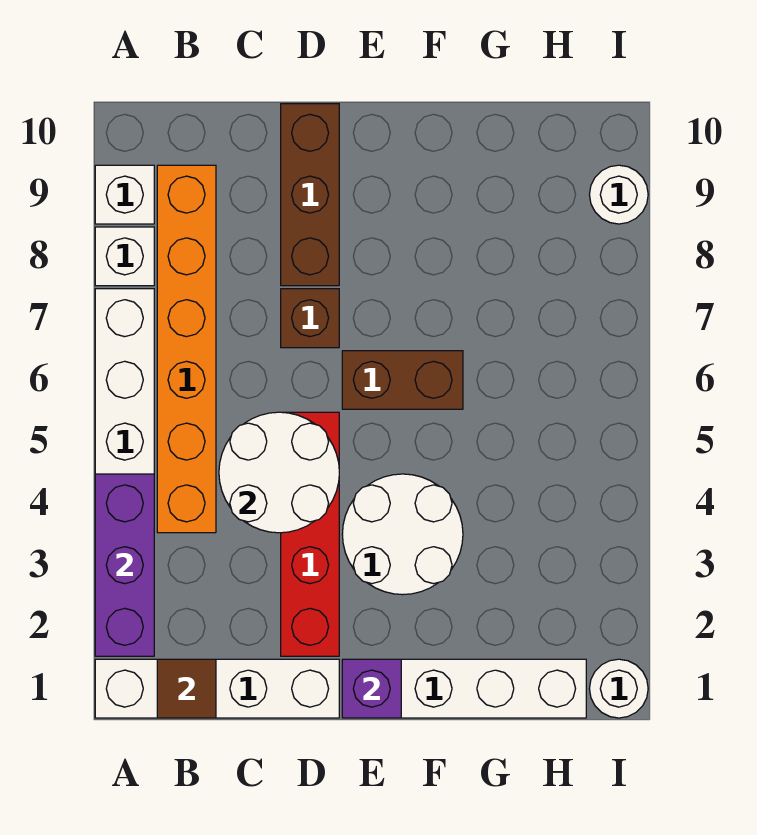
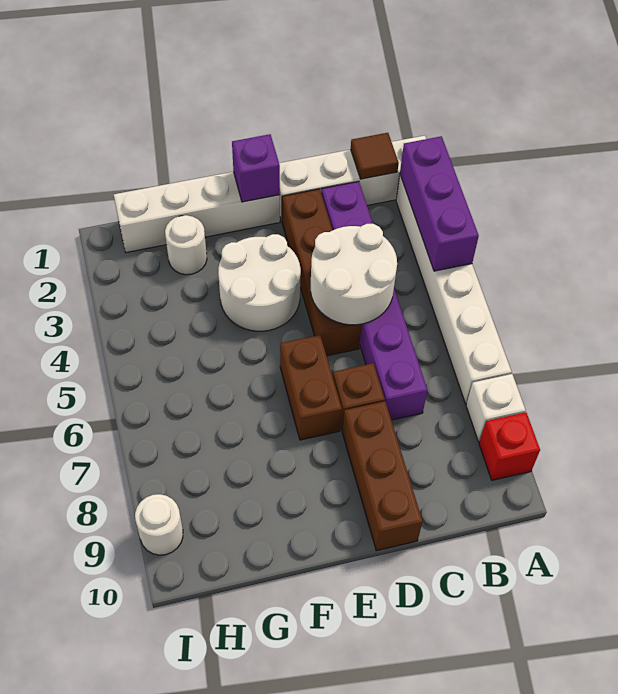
white brick A9 level 1 -> red brick A9 level 1
orange brick B4:B9 level 1 -> none
none -> purple brick C2:C7 level 1
red brick D2:D5 level 1 -> brown brick D2:D5 level 1
brown brick E6:F6 level 1 -> brown brick E6:E7 level 1
white round brick I1 level 1 -> white round brick G2 level 1

